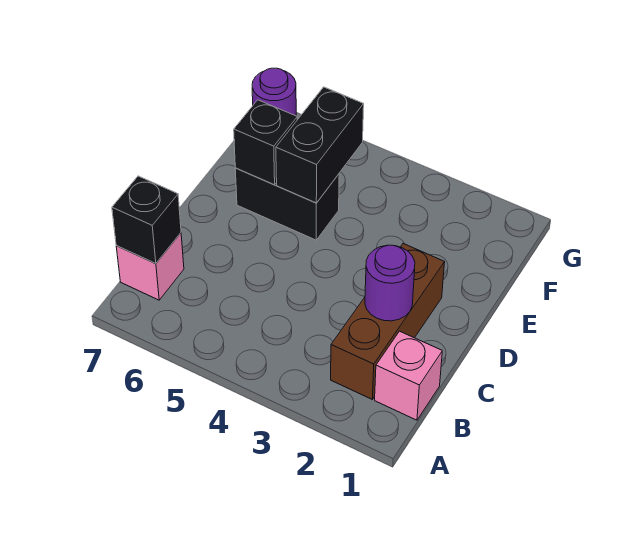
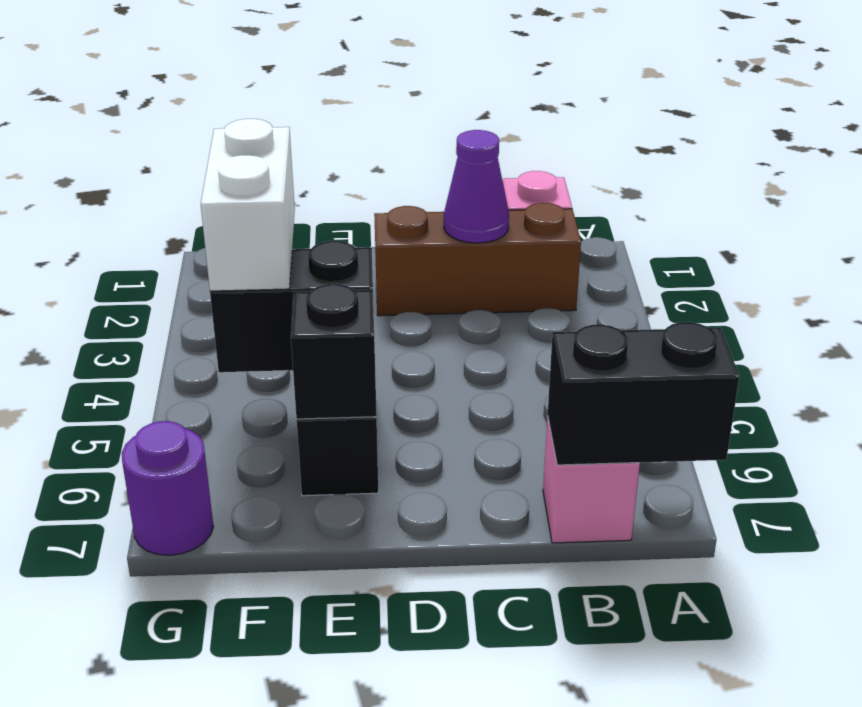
black brick B7 level 2 -> black brick A7:B7 level 2
purple round brick C2 level 2 -> purple cone C2 level 2
none -> white brick F4:F5 level 3

